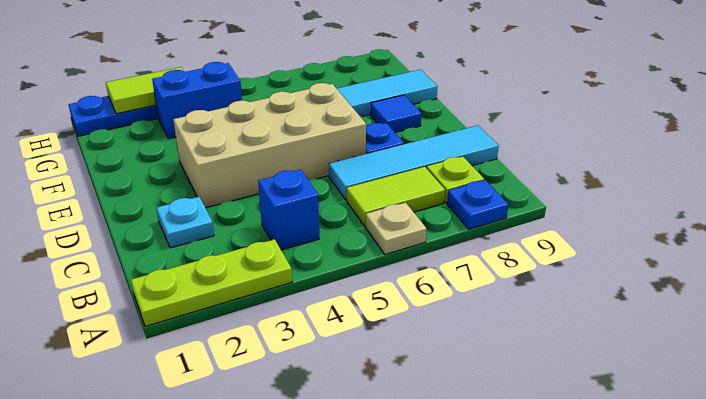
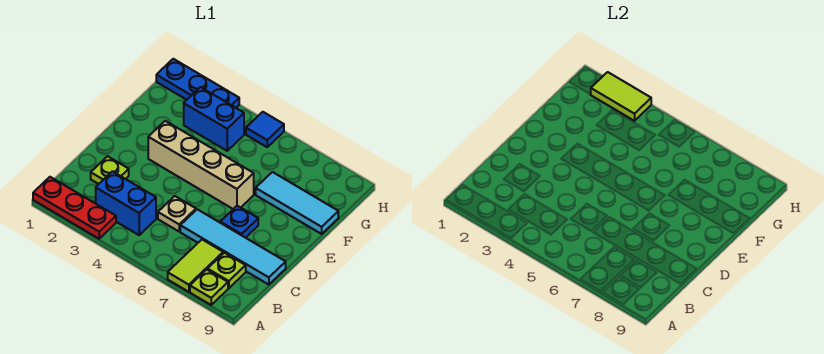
lime plate A1:A3 level 1 -> red plate A1:A3 level 1
tan plate A6 level 1 -> tan plate C5 level 1
blue plate A8 level 1 -> lime plate A8 level 1
blue brick B4 level 1 -> blue brick B3:B4 level 1
lime tile B6:B7 level 1 -> lime tile A7:B7 level 1
cyan plate C2 level 1 -> lime plate C2 level 1
tan brick D3:E6 level 1 -> tan brick E3:E6 level 1
blue tile E8 level 1 -> blue tile H5 level 1

